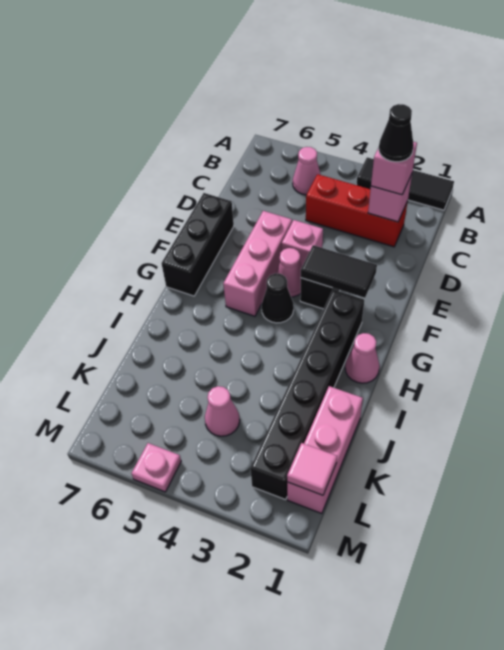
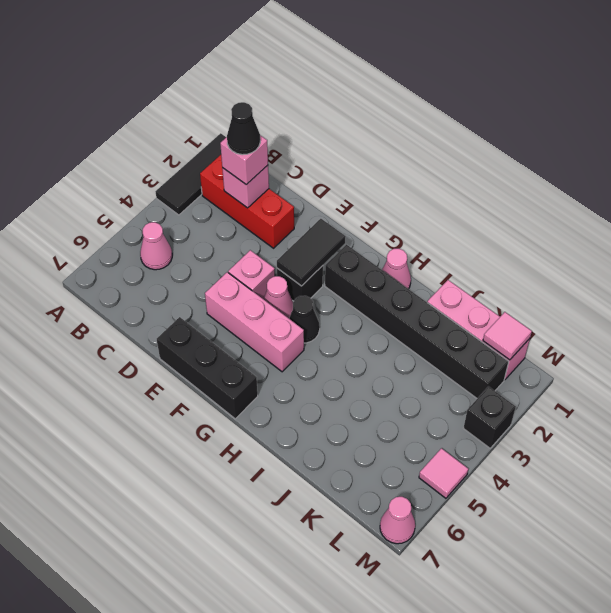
red brick C2:C4 level 1 -> red brick B2:D2 level 1
pink cone K4 level 1 -> pink cone M7 level 1
none -> black brick M3 level 1
pink plate M5 level 1 -> pink tile M5 level 1

